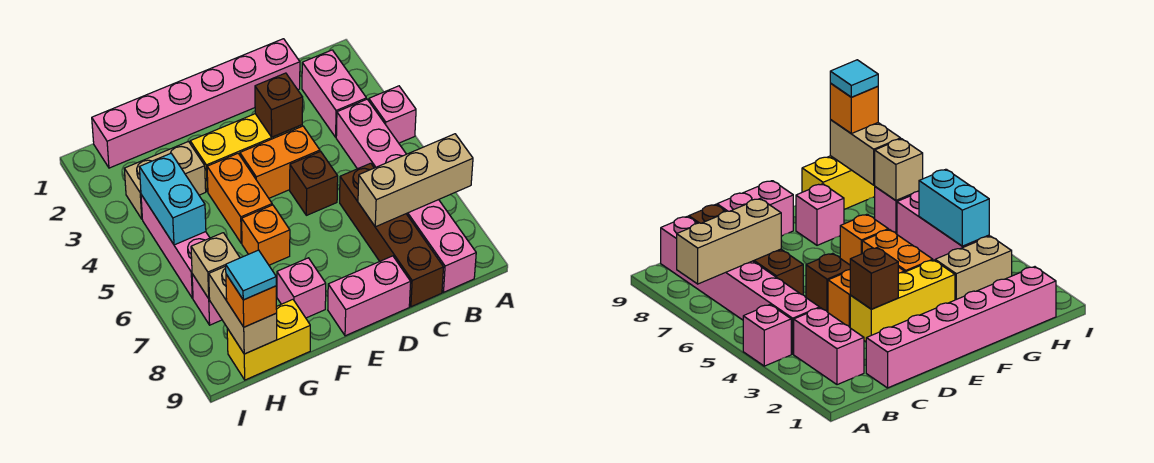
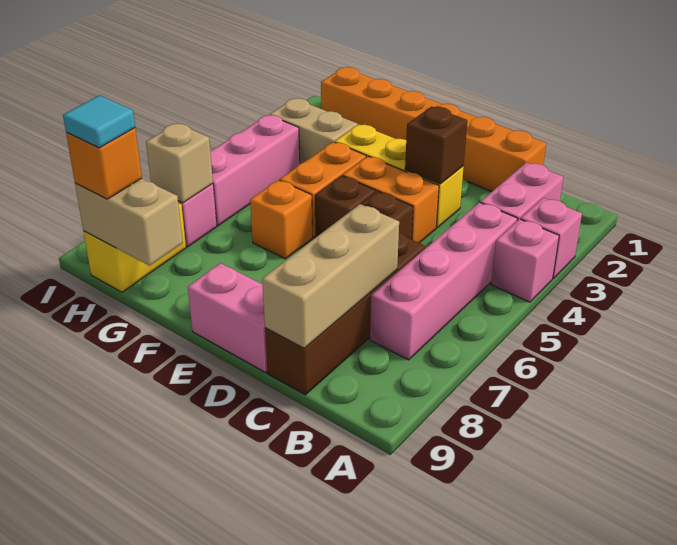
tan brick A7:C7 level 2 -> tan brick C7:C9 level 2
pink brick B4:B9 level 1 -> pink brick B4:B7 level 1
pink brick C1:H1 level 1 -> orange brick C1:H1 level 1
none -> brown brick E5 level 1
pink brick F8 level 1 -> pink brick A3 level 1
yellow brick G9:H9 level 1 -> yellow brick H8:H9 level 1
cyan brick H4:H5 level 2 -> none
tan brick H8:H9 level 2 -> tan brick G9:H9 level 2

